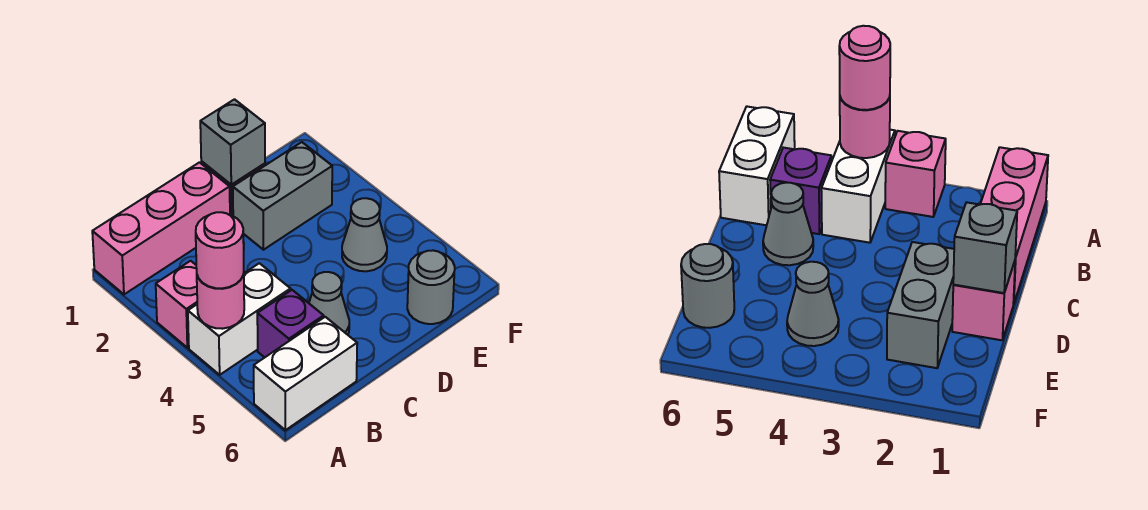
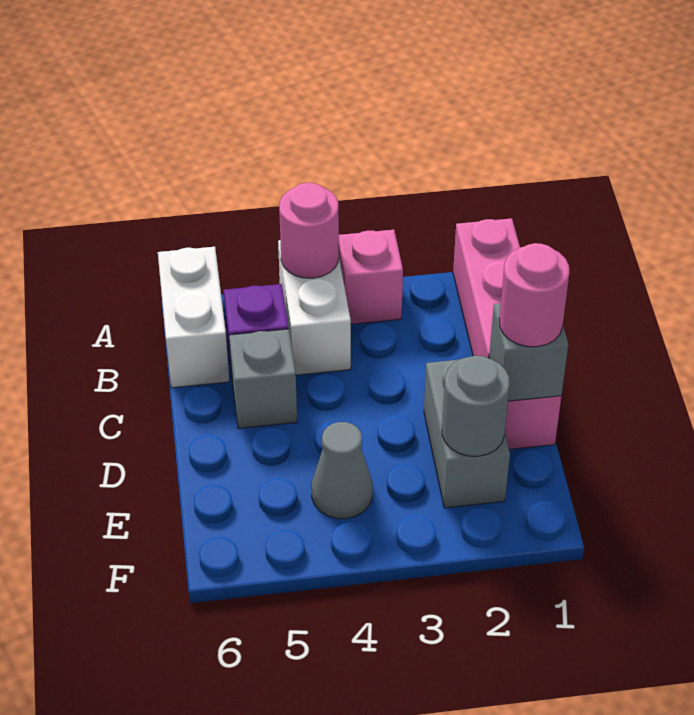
pink round brick A4 level 3 -> pink round brick D1 level 3
grey cone C5 level 1 -> grey brick C5 level 1
grey round brick E6 level 1 -> grey round brick E2 level 2

